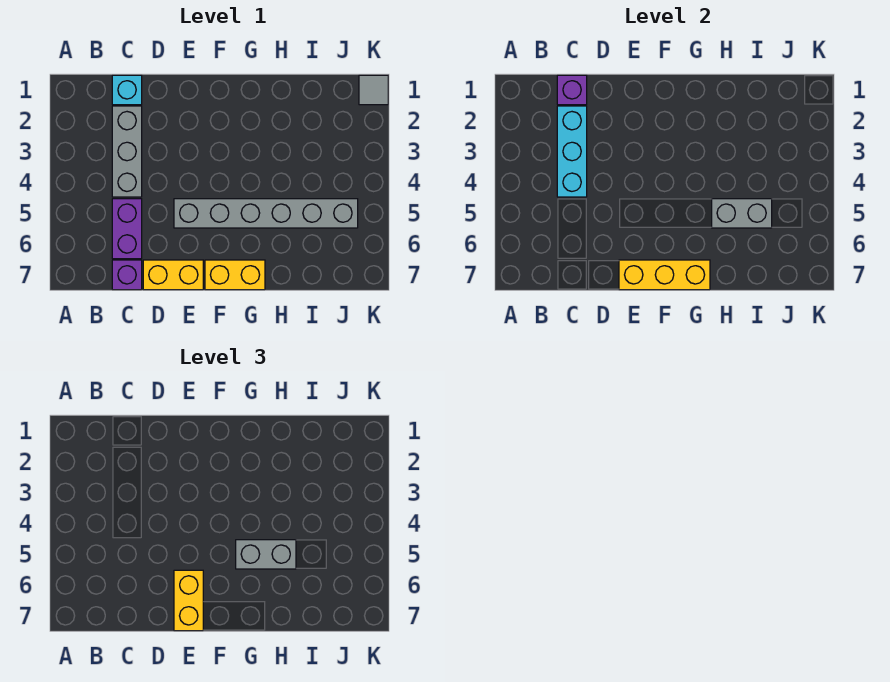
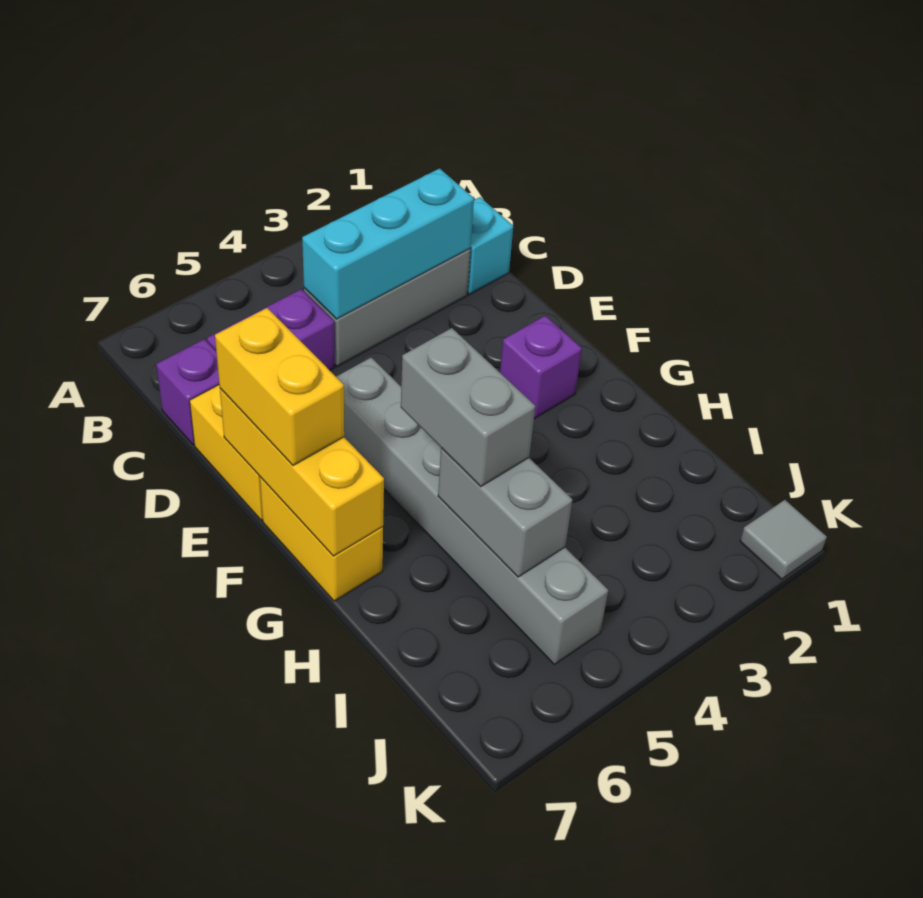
purple brick C1 level 2 -> purple brick F2 level 1
yellow brick E6:E7 level 3 -> yellow brick E7:F7 level 3

